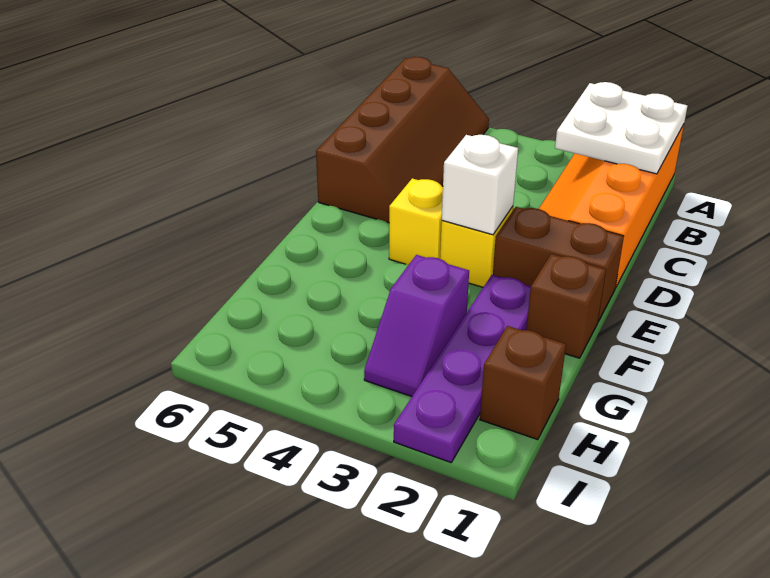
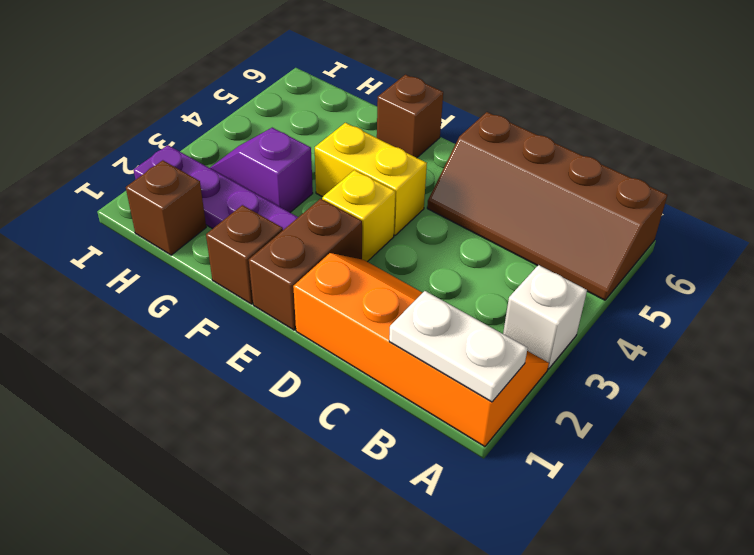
white plate A1:B2 level 2 -> white plate A1:B1 level 2
white brick E3 level 2 -> white brick A3 level 1
yellow brick E4 level 1 -> yellow brick E4:F4 level 1
none -> brown brick F6 level 1

